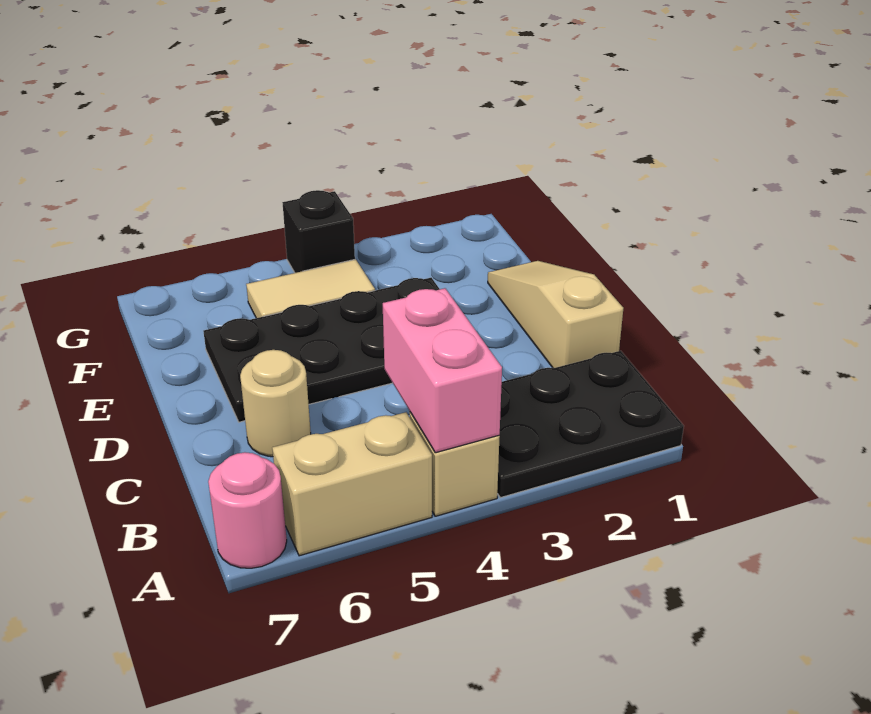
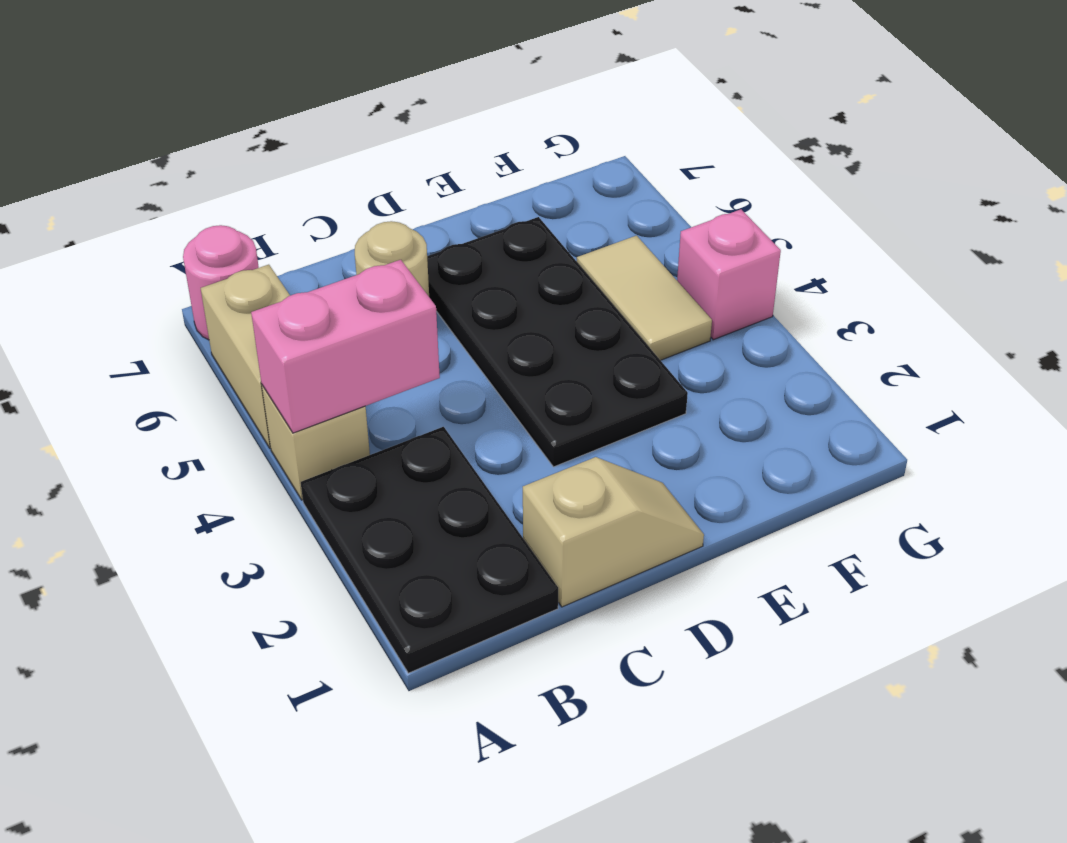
tan slope C1:E1 level 1 top C -> tan slope C1:D1 level 1 top C
black brick G4 level 1 -> pink brick G4 level 1

